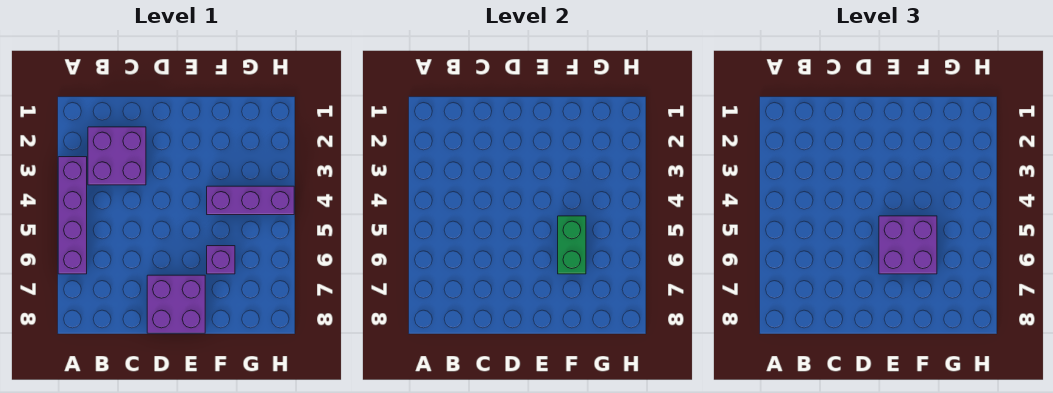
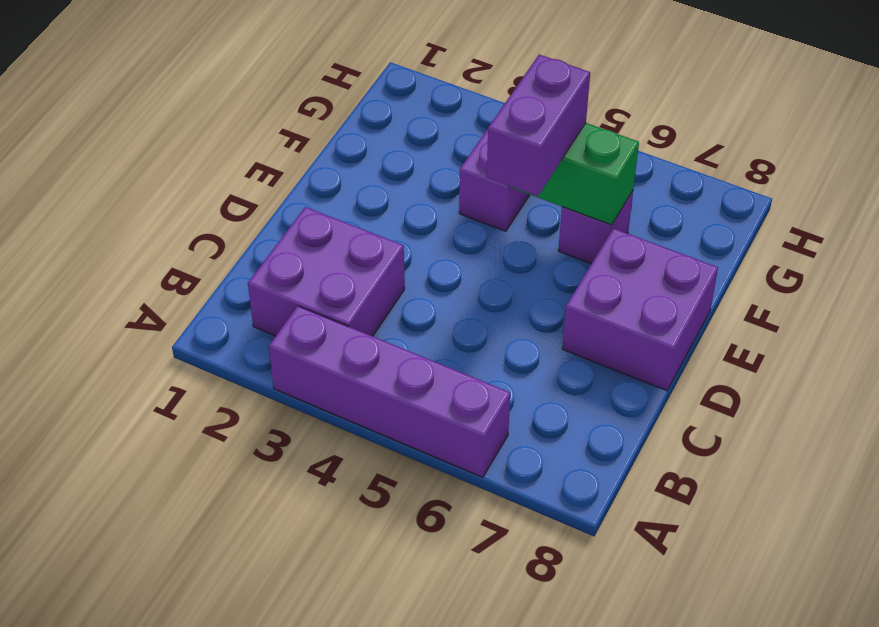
purple brick E5:F6 level 3 -> purple brick E5:F5 level 3

